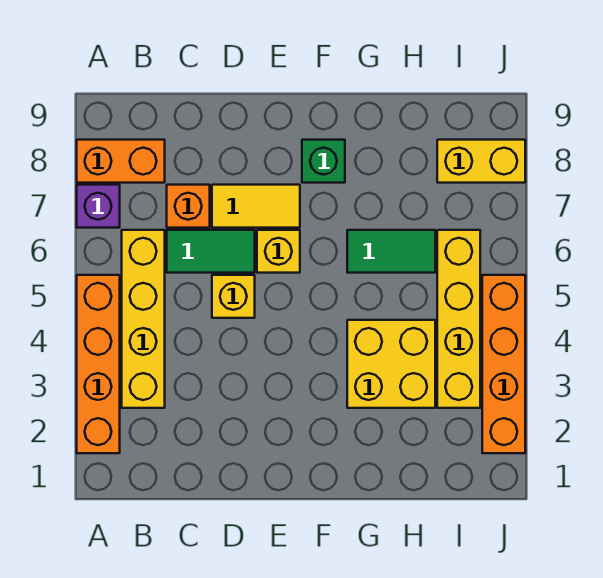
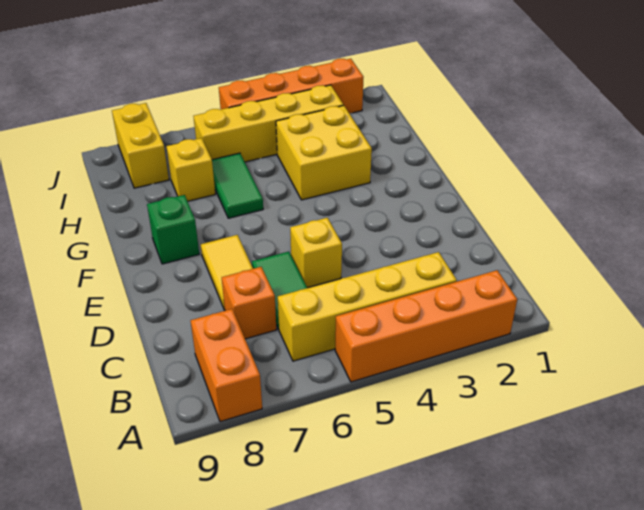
purple brick A7 level 1 -> none
yellow brick E6 level 1 -> yellow brick H7 level 1

